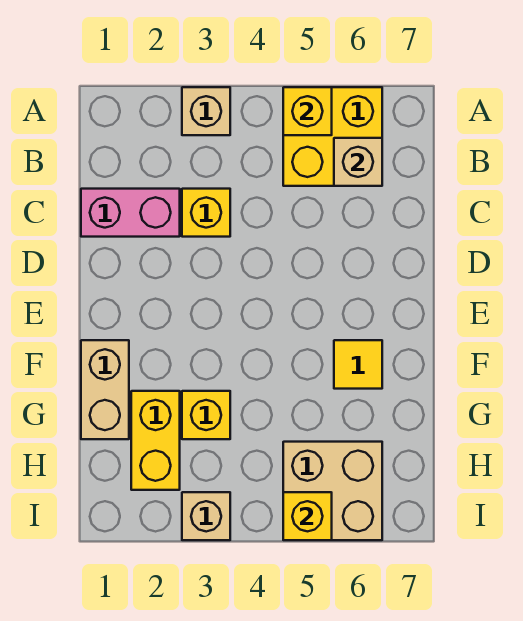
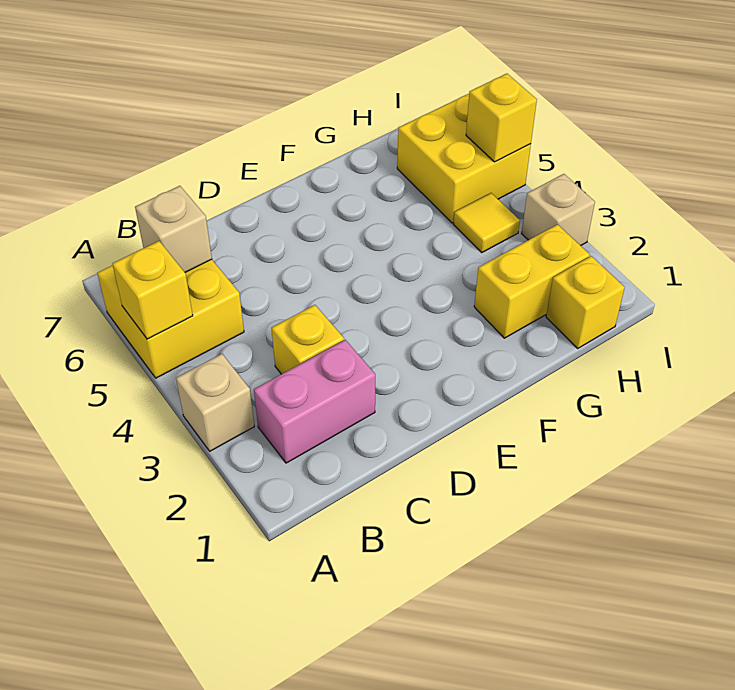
pink brick C1:C2 level 1 -> pink brick B2:C2 level 1
tan brick F1:G1 level 1 -> none
yellow tile F6 level 1 -> yellow tile H4 level 1
yellow brick G3 level 1 -> yellow brick H1 level 1
tan brick H5:I6 level 1 -> yellow brick H5:I6 level 1

